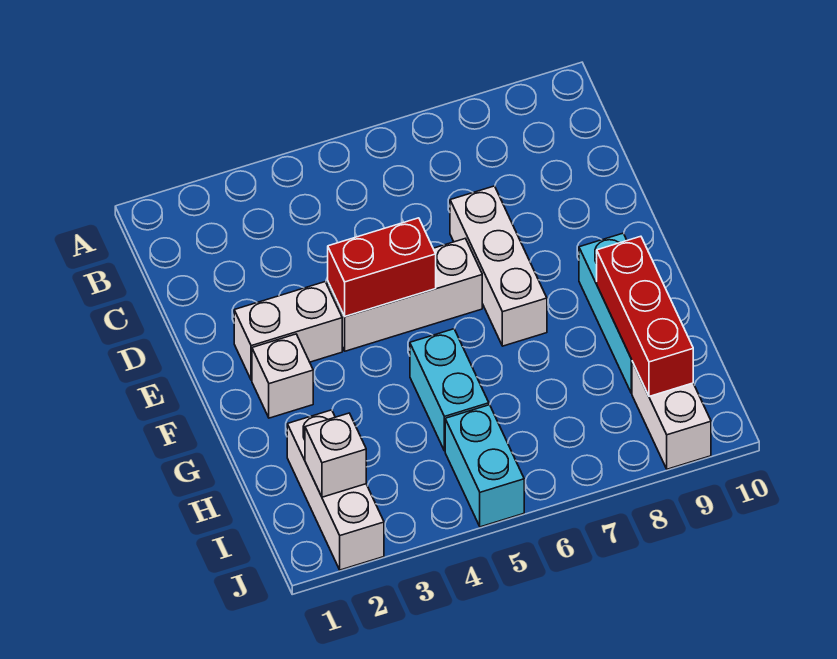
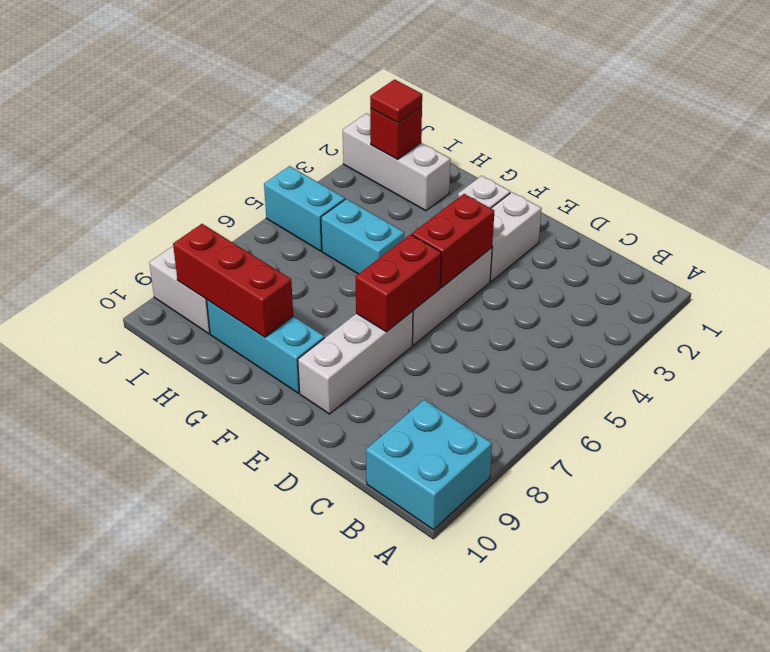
none -> cyan brick A9:B10 level 1
white brick D7:F7 level 1 -> white brick E7:E9 level 1
none -> red brick E6:E7 level 2
white brick I2 level 2 -> red brick I2 level 2
none -> red tile I2 level 3

